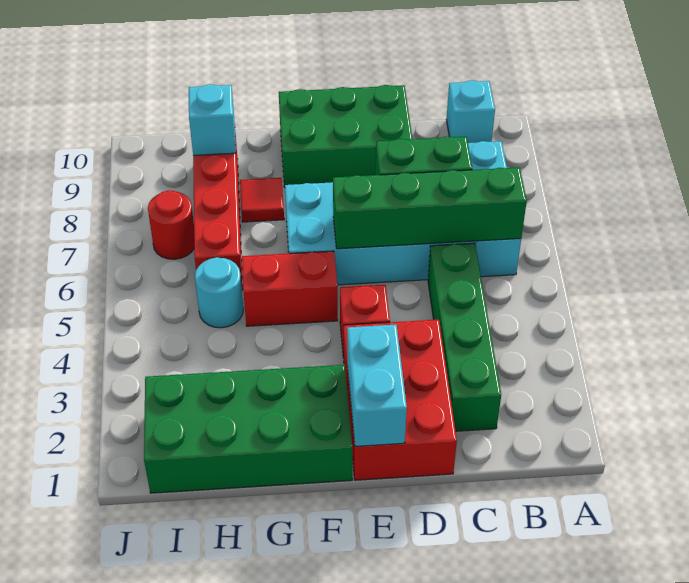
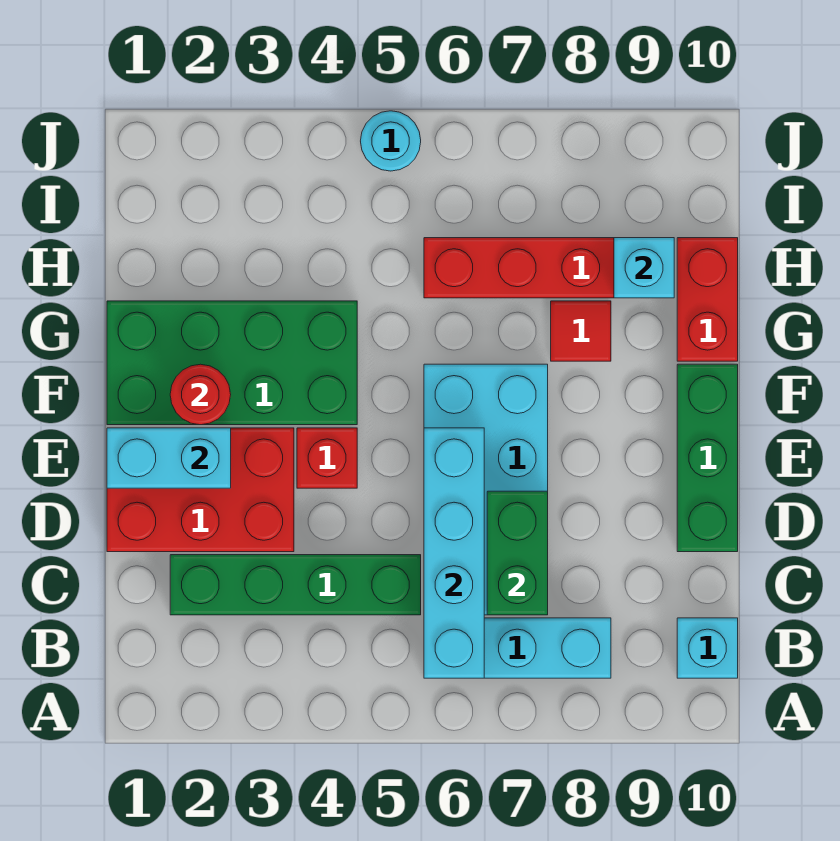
green brick B6:E6 level 2 -> cyan brick B6:E6 level 2
green brick D9:F10 level 1 -> green brick D10:F10 level 1
green brick F1:I2 level 1 -> green brick F1:G4 level 1
red brick F5:G5 level 1 -> red brick G10:H10 level 1
cyan round brick H5 level 1 -> cyan round brick J5 level 1
red round brick I7 level 1 -> red round brick F2 level 2

